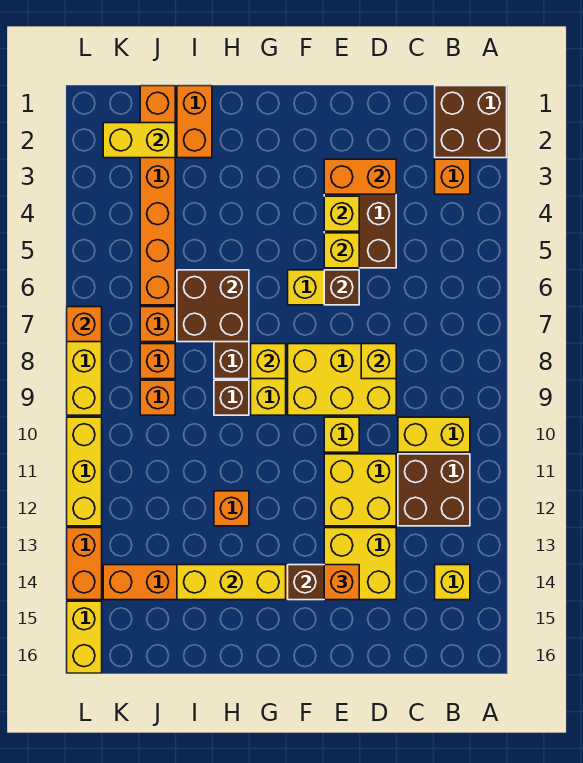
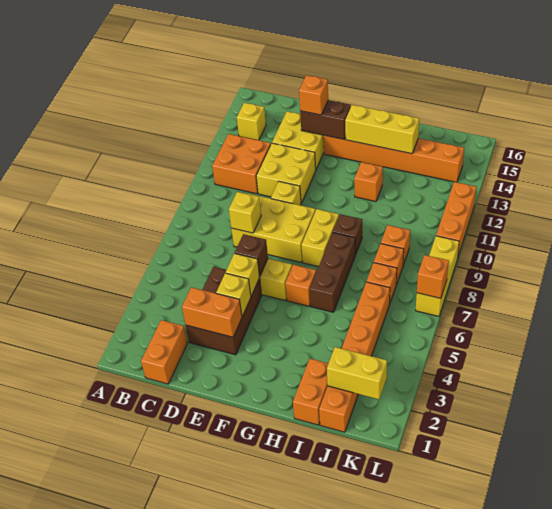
brown brick A1:B2 level 1 -> none
orange brick B3 level 1 -> orange brick G6 level 1
yellow brick B10:C10 level 1 -> none
brown brick B11:C12 level 1 -> orange brick B11:C12 level 1
yellow brick G8 level 2 -> none
brown brick H6:I7 level 2 -> none
yellow brick L10:L12 level 1 -> orange brick L10:L12 level 1
orange brick L13:L14 level 1 -> orange brick C1:C2 level 1
yellow brick L15:L16 level 1 -> none

